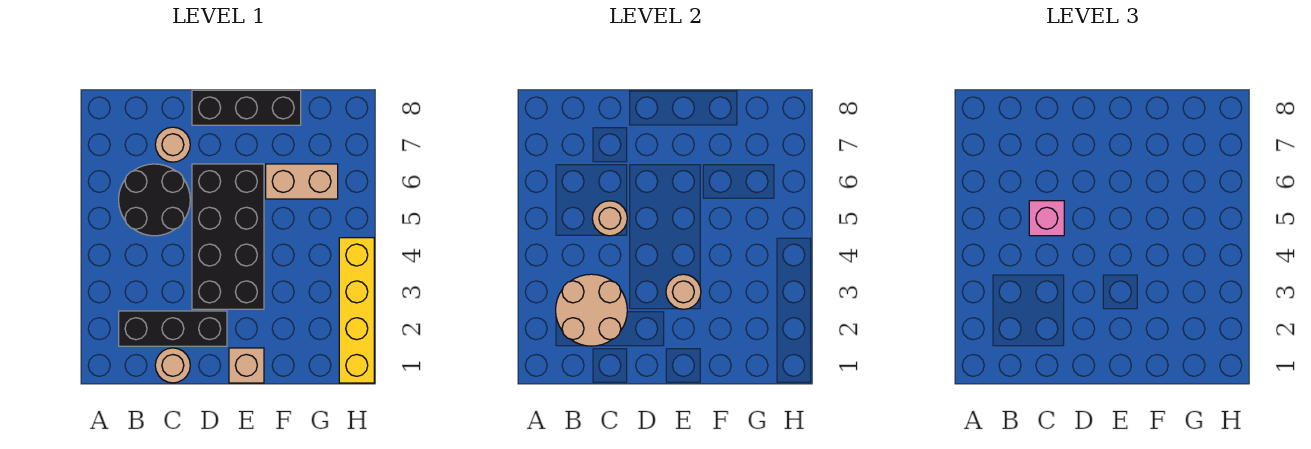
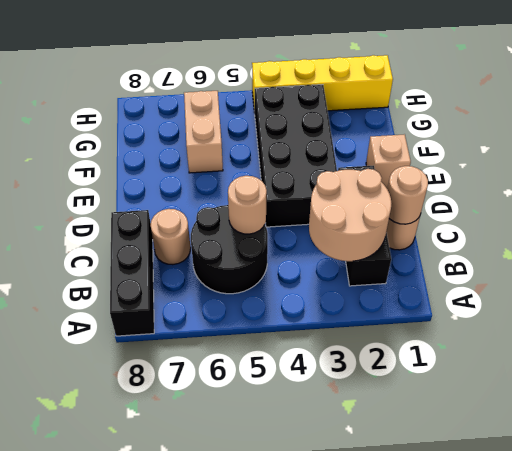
pink brick C5 level 3 -> none
black brick D3:E6 level 1 -> black brick D3:G4 level 1
black brick D8:F8 level 1 -> black brick A8:C8 level 1
tan round brick E3 level 2 -> tan round brick C1 level 2

